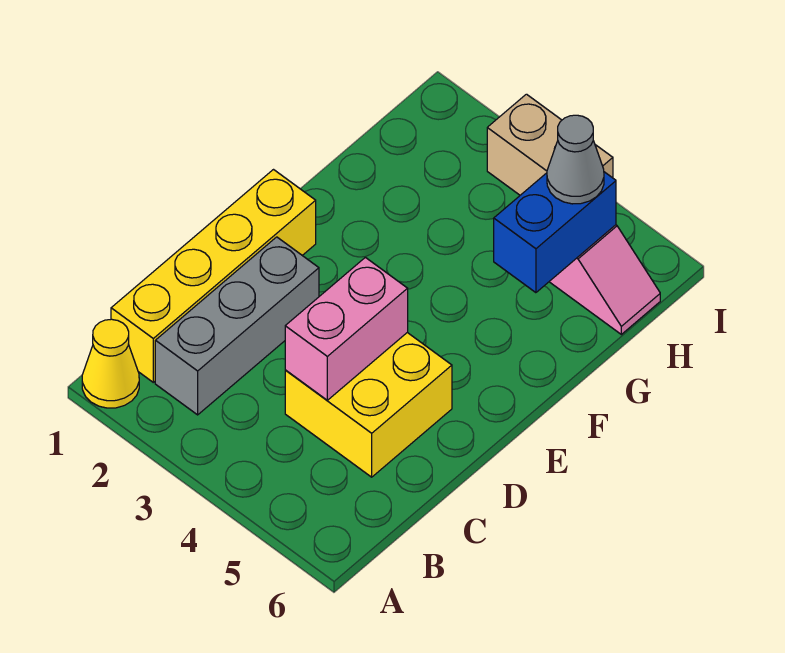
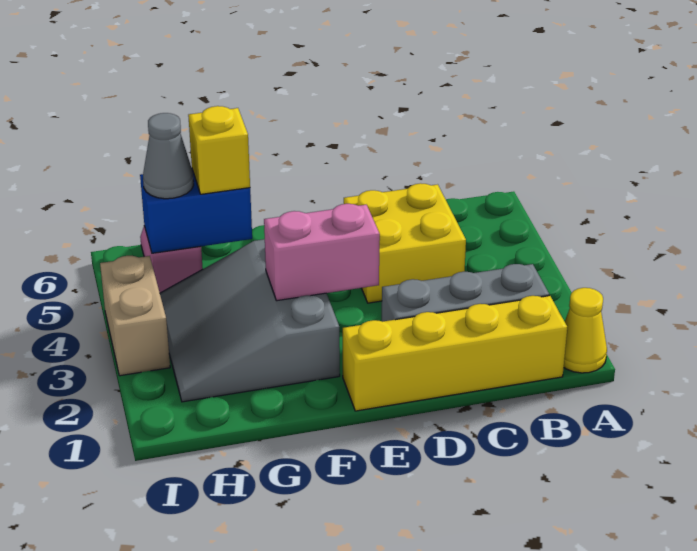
pink brick C4:D4 level 2 -> pink brick E3:F3 level 2
none -> grey slope F2:H4 level 1 top F
none -> yellow brick G5 level 3

